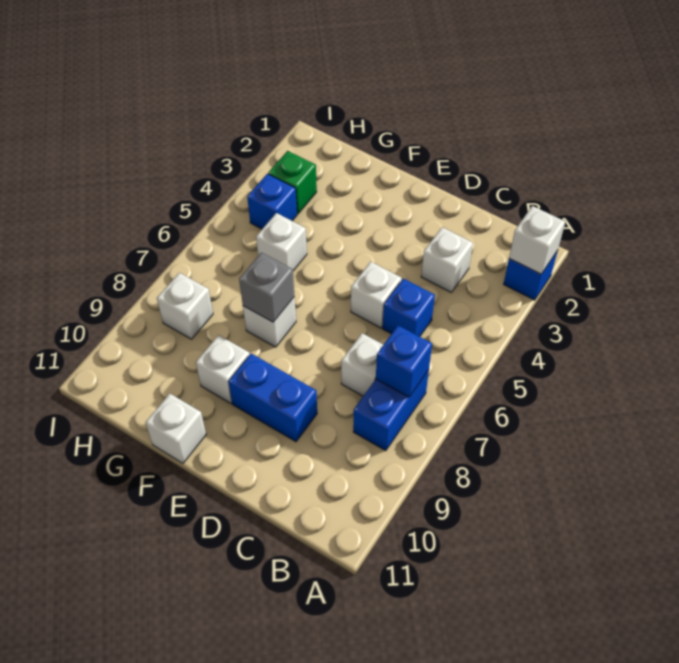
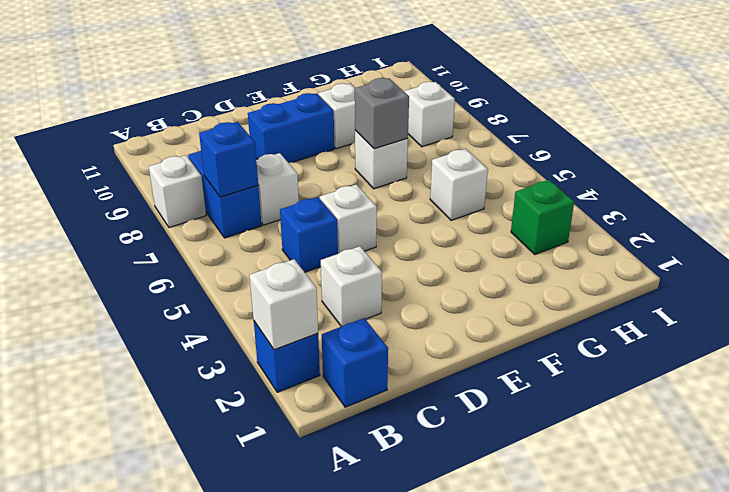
white brick F11 level 1 -> white brick A8 level 1
blue brick H4 level 1 -> blue brick B1 level 1

